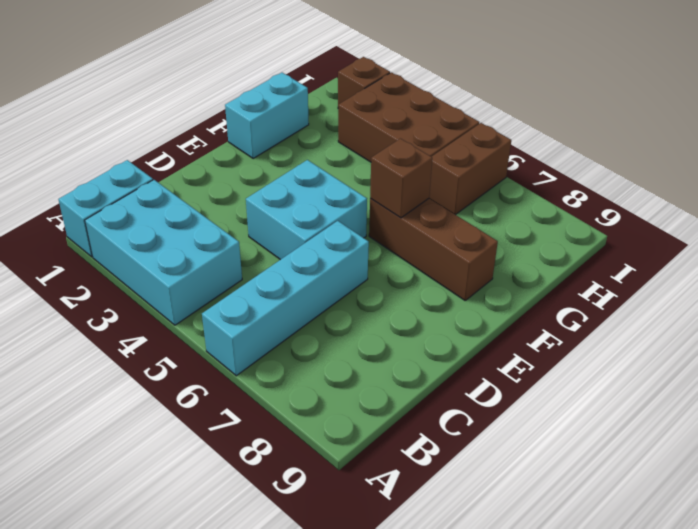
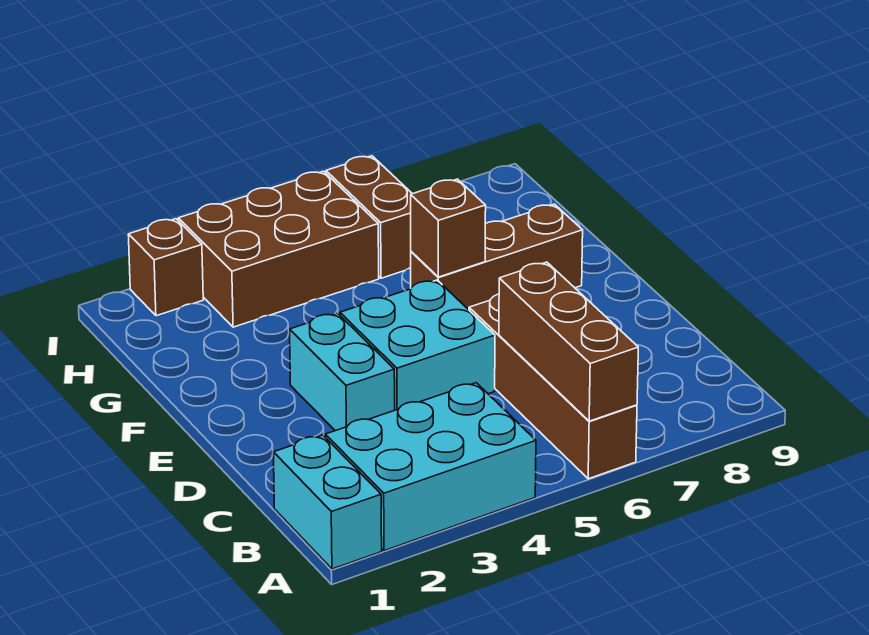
cyan brick A6:D6 level 1 -> brown brick A6:D6 level 1
none -> brown brick A6:C6 level 2
cyan brick F1:G1 level 1 -> cyan brick D3:E3 level 1

